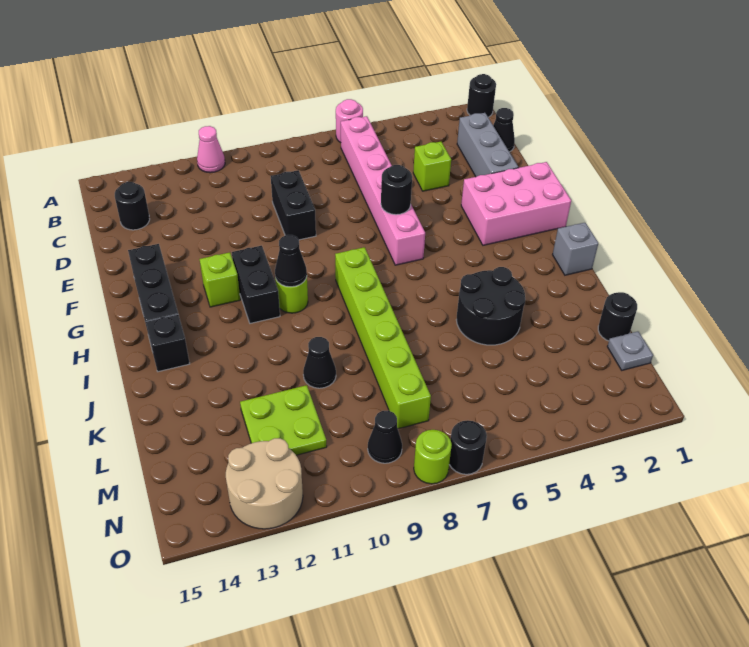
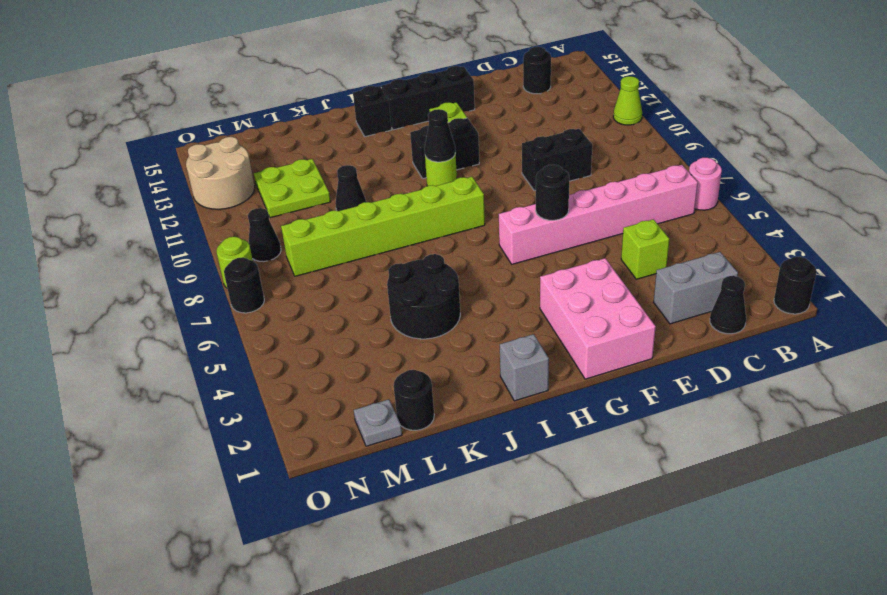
pink cone A11 level 1 -> lime cone A11 level 1
grey brick C2:E2 level 1 -> grey brick C2:D2 level 1

